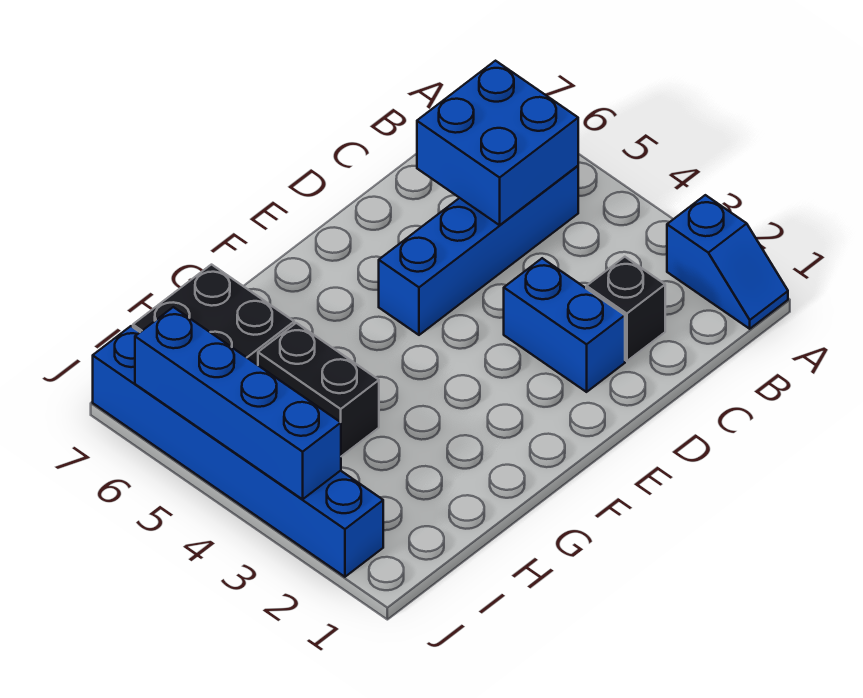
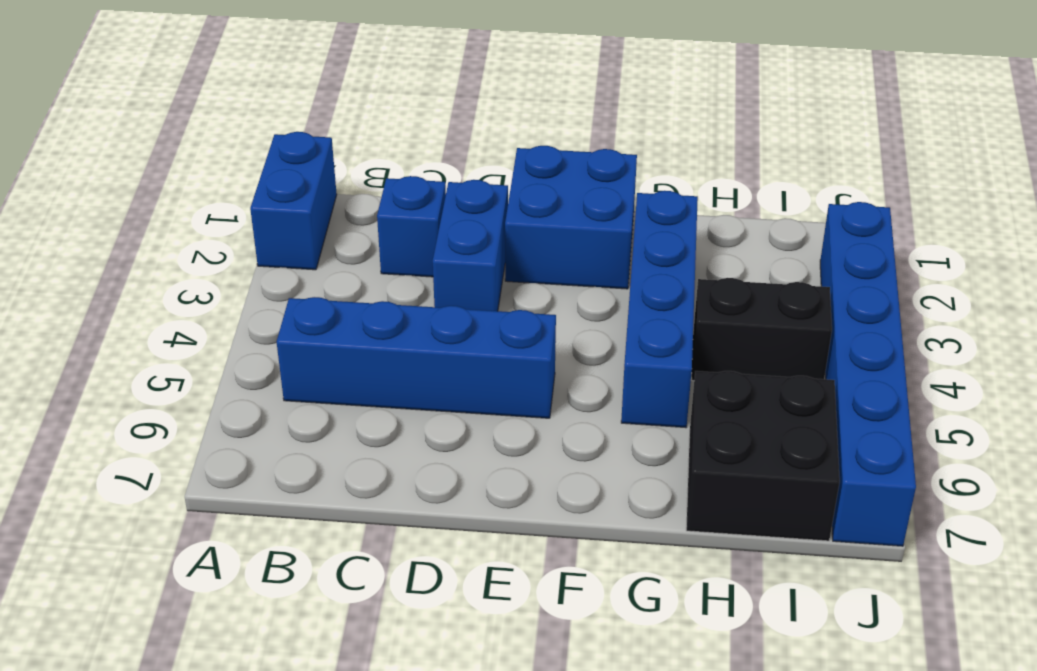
blue slope A1:A2 level 1 top 2 -> blue brick A1:A2 level 1
blue brick B5:C6 level 2 -> blue brick E1:F2 level 1
black brick C2 level 1 -> blue brick C2 level 1
black brick H4:H5 level 1 -> black brick H4:I4 level 1
blue brick J3:J6 level 2 -> blue brick G2:G5 level 1

